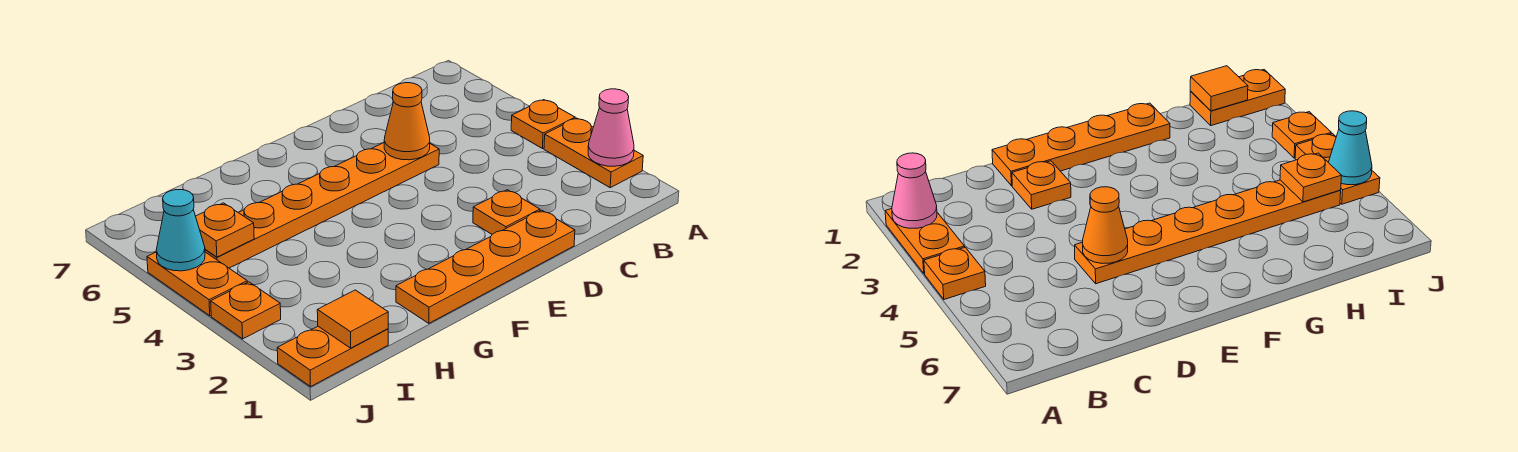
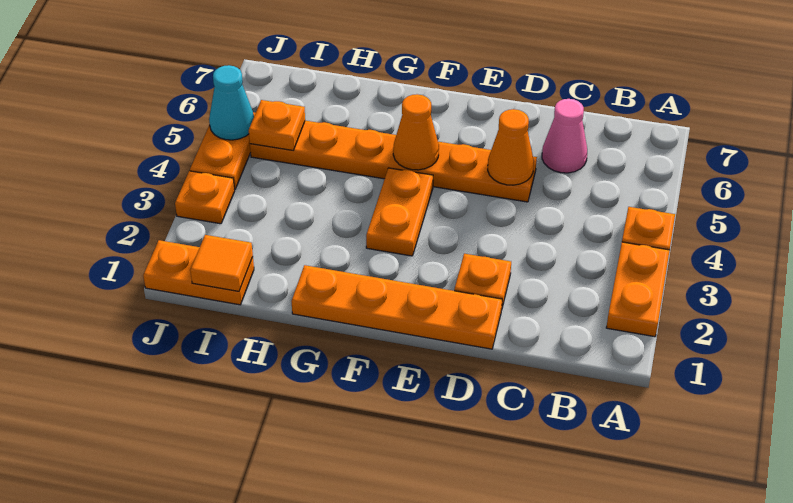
pink cone A2 level 2 -> pink cone C6 level 1
none -> orange plate F3:F4 level 1
none -> orange cone F5 level 2

